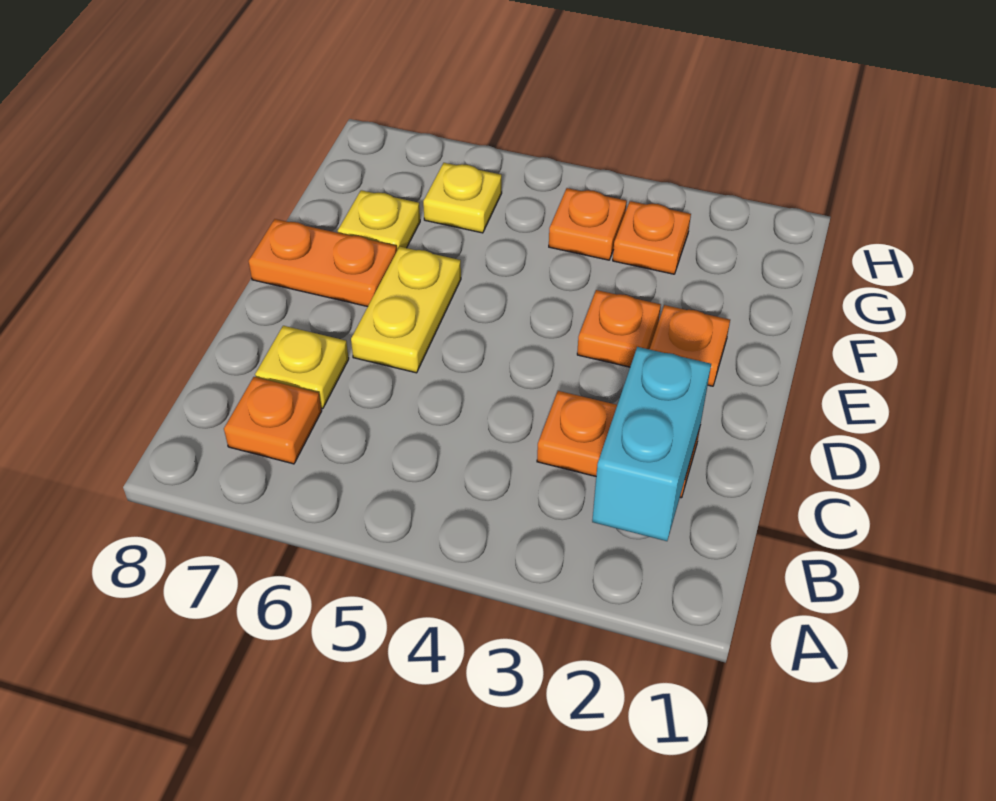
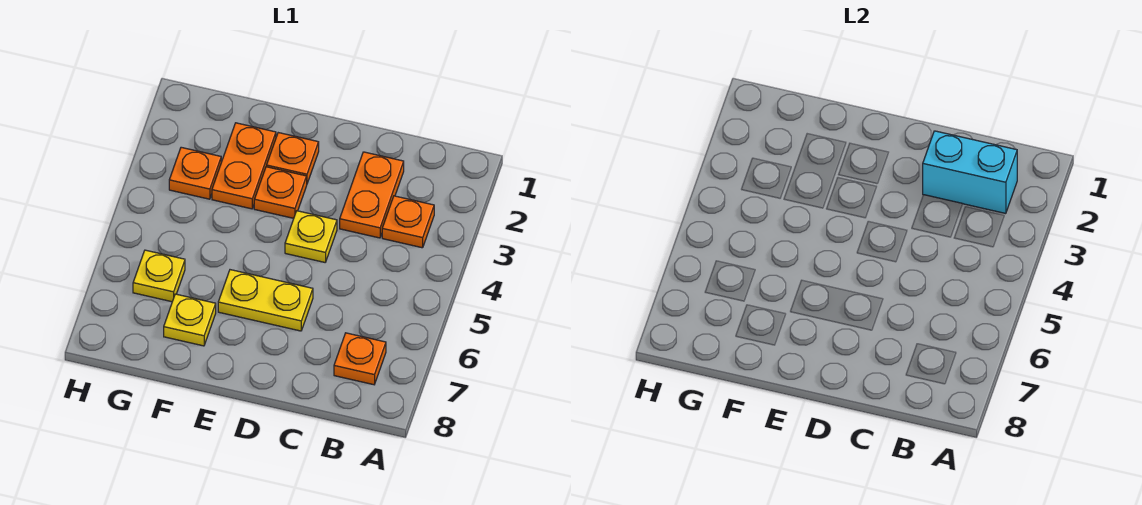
yellow plate C7 level 1 -> yellow plate D4 level 1
orange plate E7:E8 level 1 -> orange plate F2:F3 level 1
orange plate G4 level 1 -> orange plate B3 level 1

